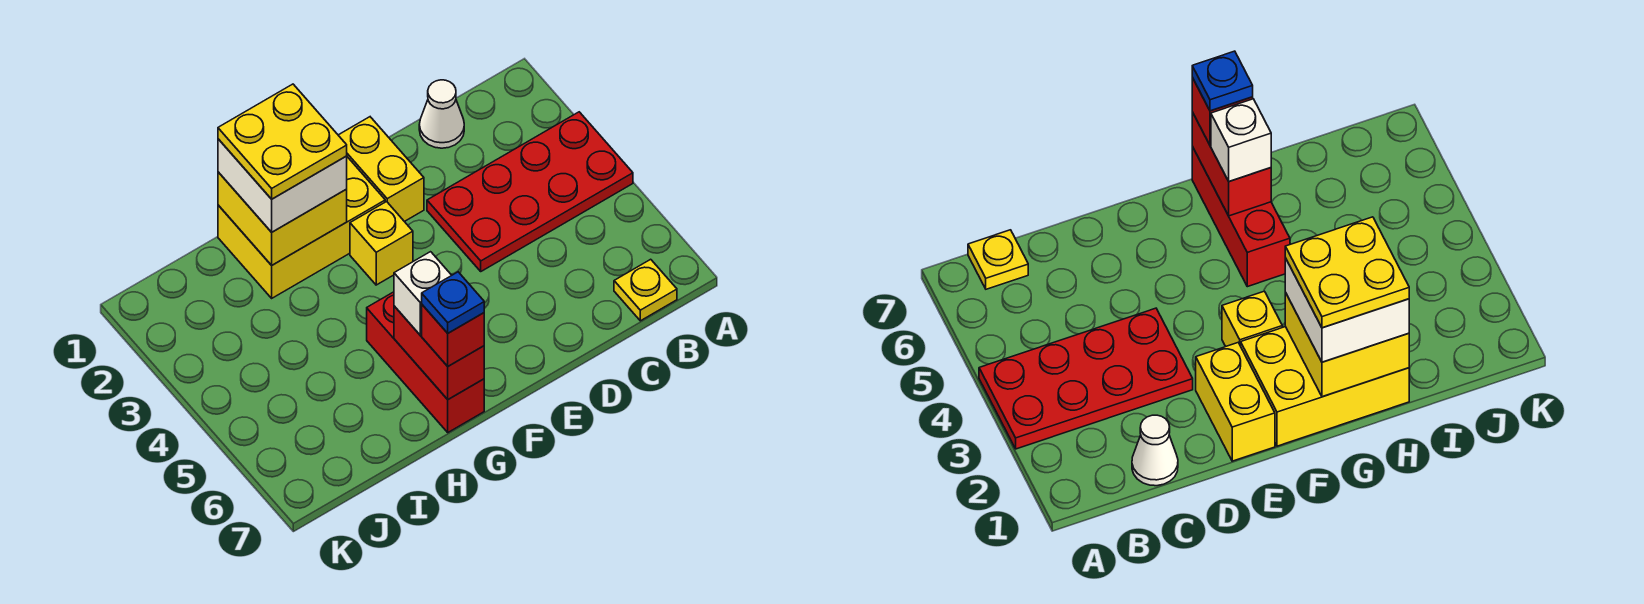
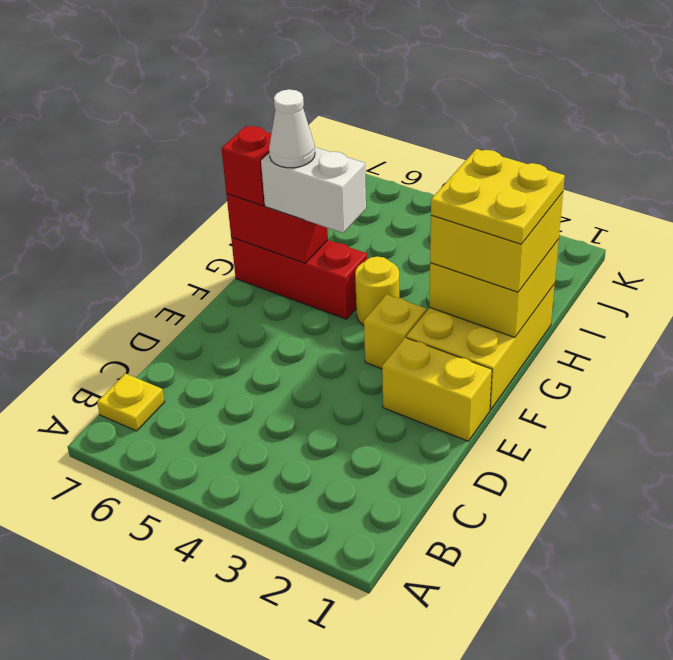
red plate A3:D4 level 1 -> none
white cone C1 level 1 -> white cone G6 level 4
white brick G1:H2 level 3 -> yellow brick G1:H2 level 3
none -> yellow round brick G4 level 1
white brick G6 level 3 -> white brick G5:G6 level 3
blue plate G7 level 4 -> none

